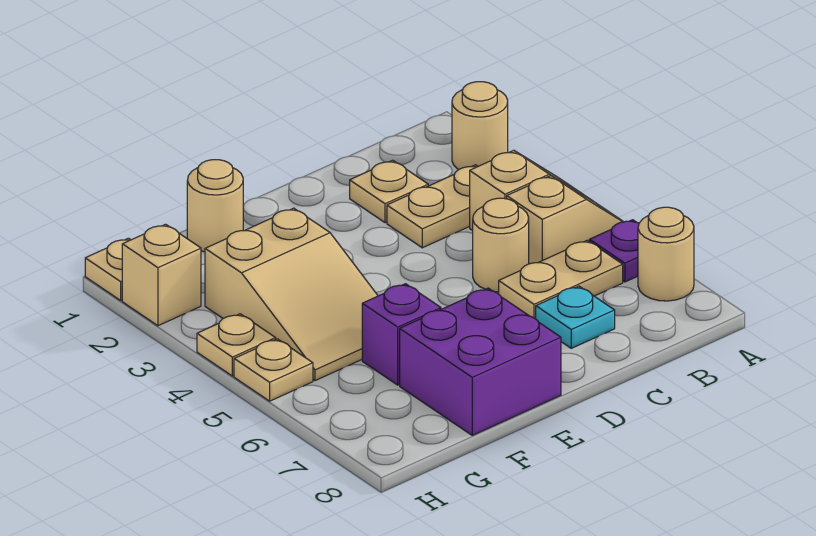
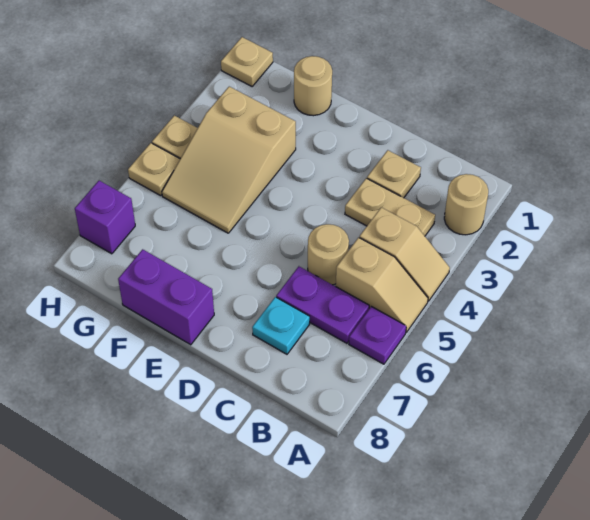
tan round brick A7 level 1 -> none
tan plate B6:C6 level 1 -> purple plate B6:C6 level 1
purple brick E7:F8 level 1 -> purple brick E8:F8 level 1
purple brick F6 level 1 -> purple brick H7 level 1
tan brick H2 level 1 -> none

